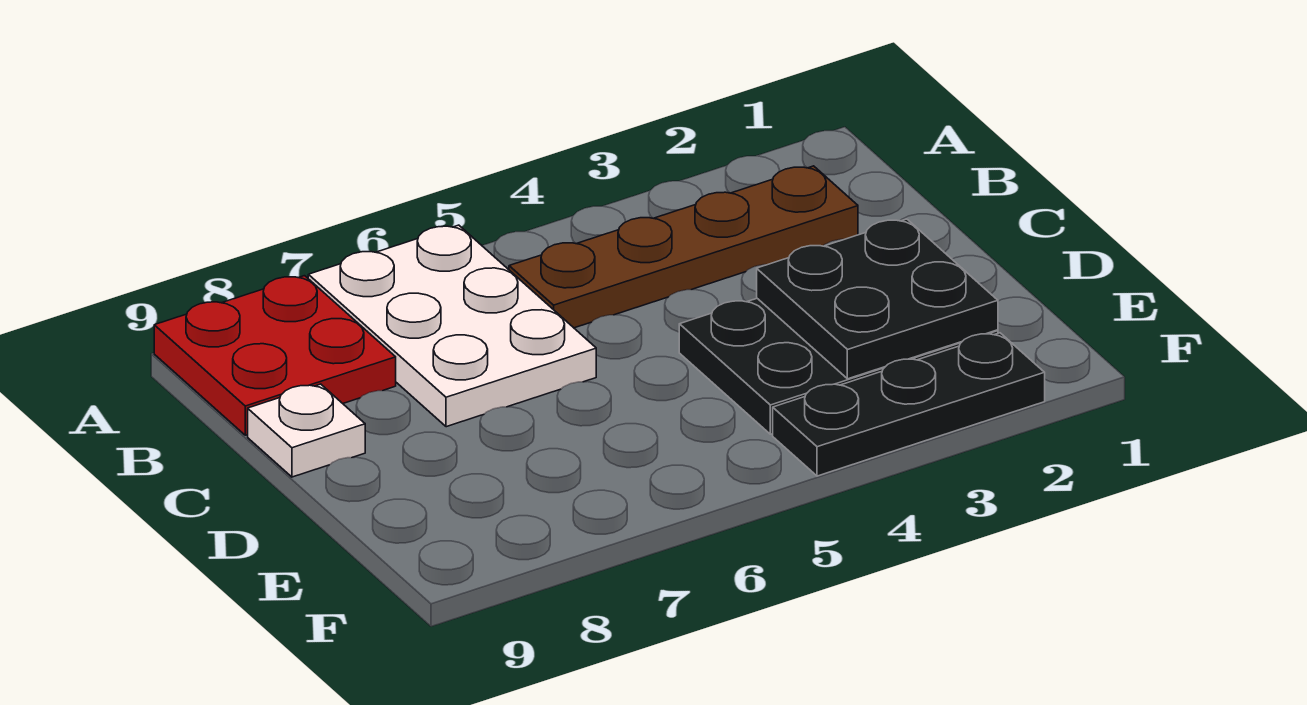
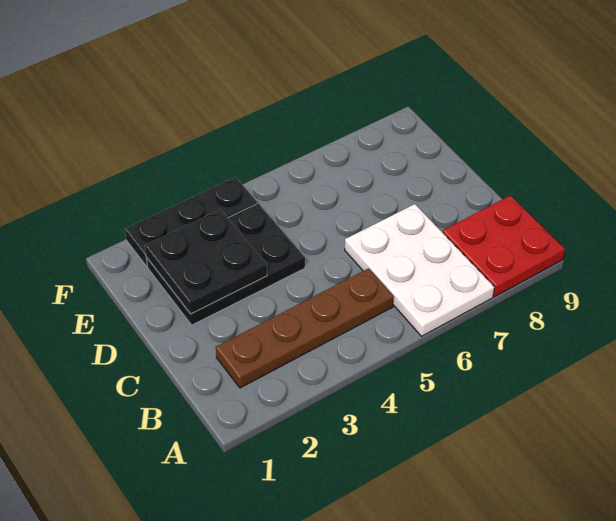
white plate C9 level 1 -> none

